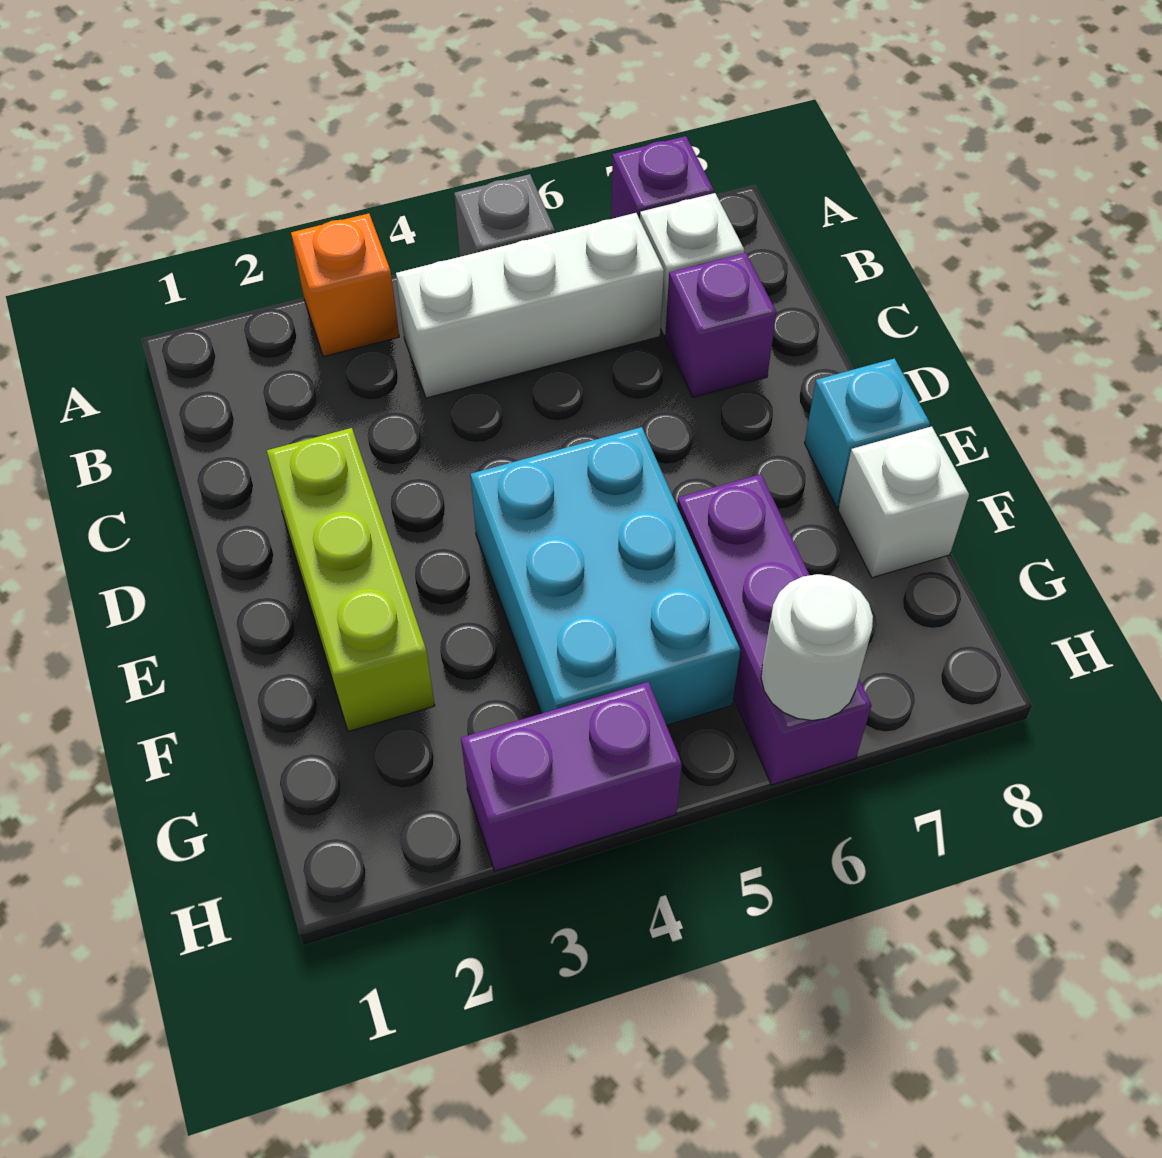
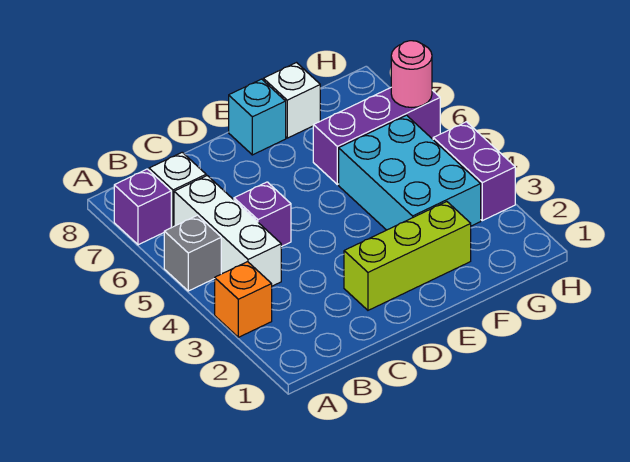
purple brick C7 level 1 -> purple brick C5 level 1
cyan brick E4:G5 level 1 -> cyan brick F3:G5 level 1
white round brick H6 level 2 -> pink round brick H6 level 2

